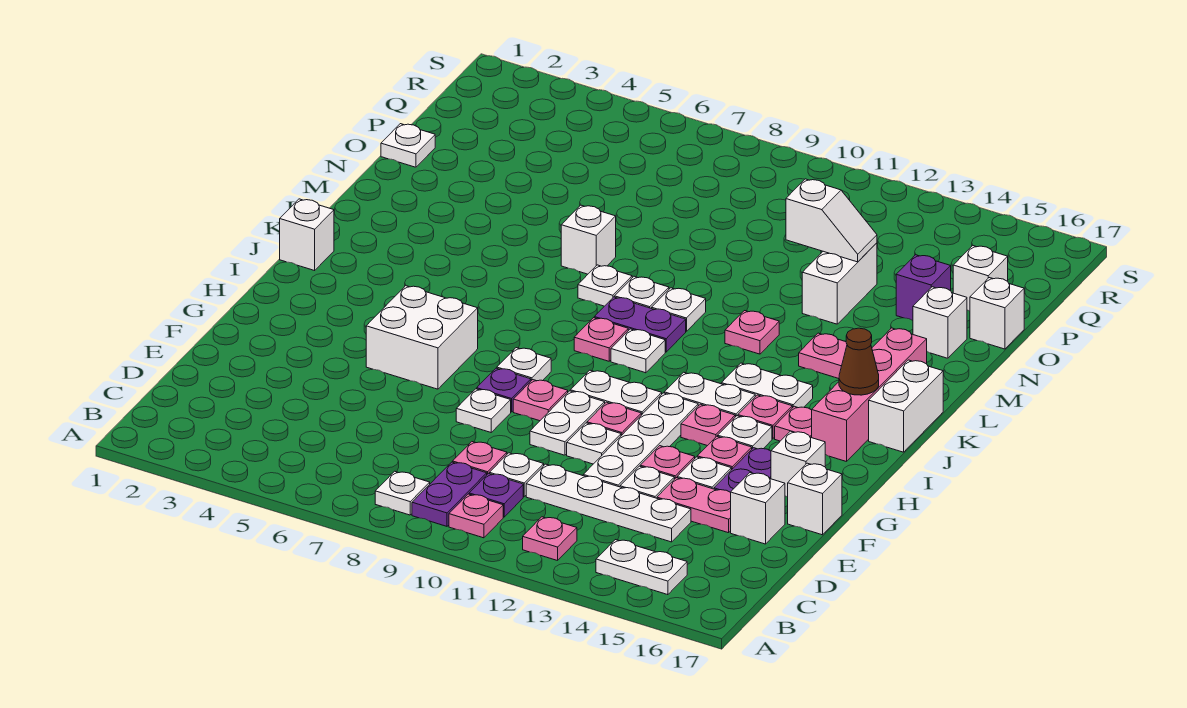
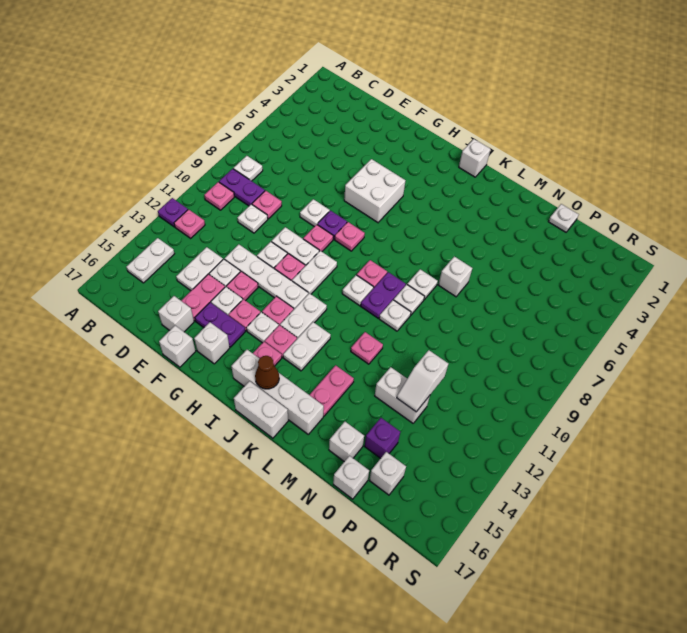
purple plate C10 level 1 -> purple plate A12 level 1
white plate D11:D14 level 1 -> white plate D13:D14 level 1
white plate H8 level 1 -> pink plate H8 level 1
pink brick I16:L16 level 1 -> white brick I16:L16 level 1

